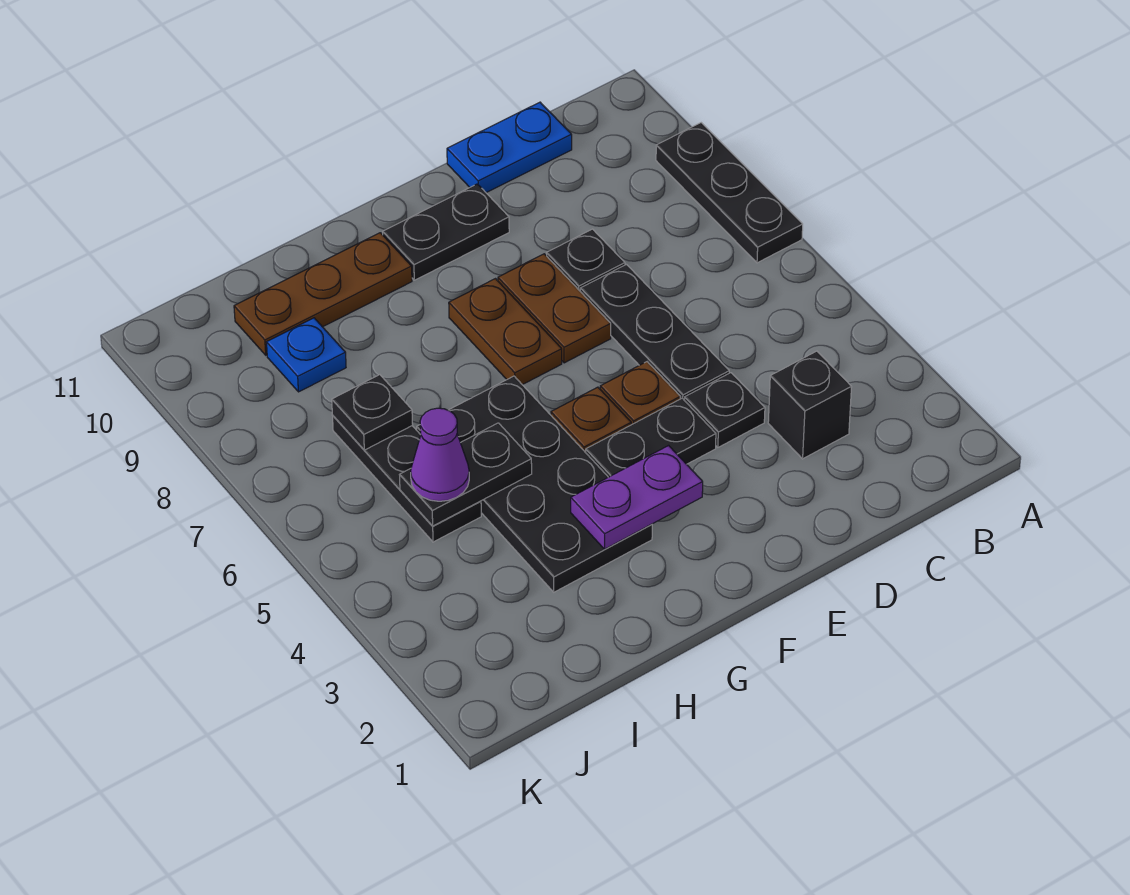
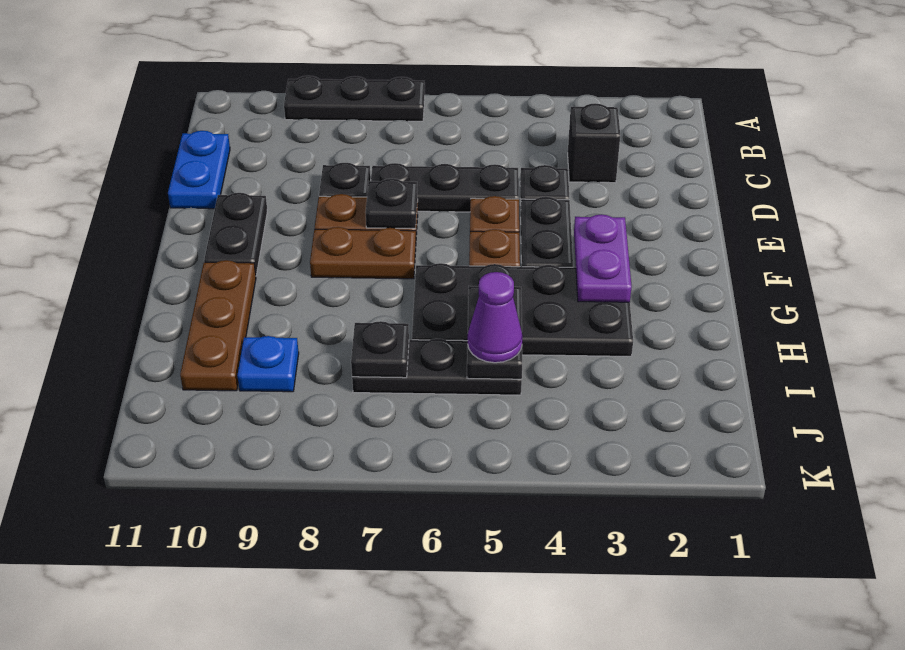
none -> black plate E7 level 2

